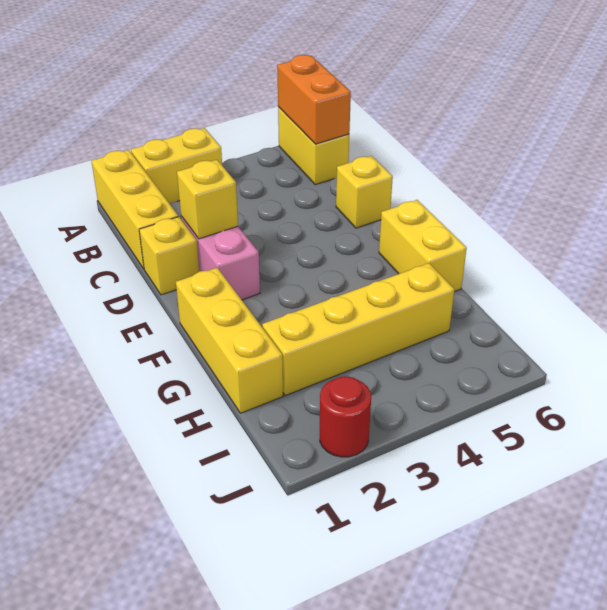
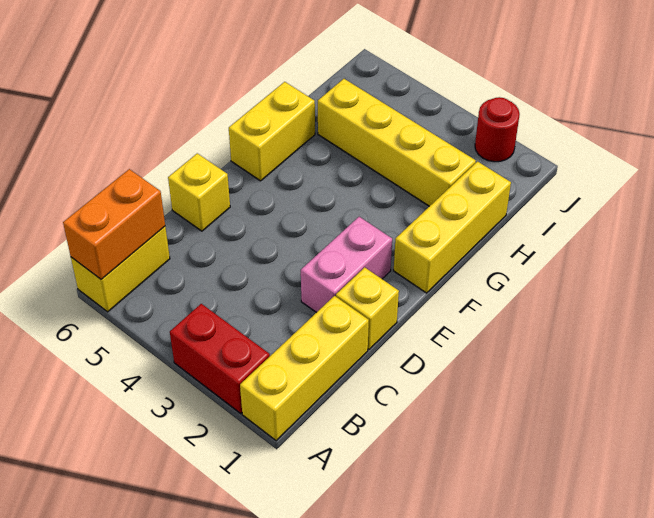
yellow brick A2:A3 level 1 -> red brick A2:A3 level 1
yellow brick D2 level 2 -> none

